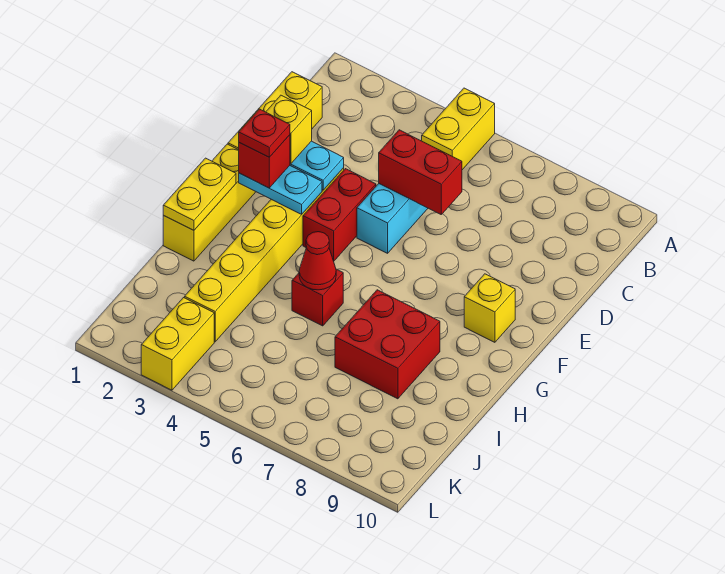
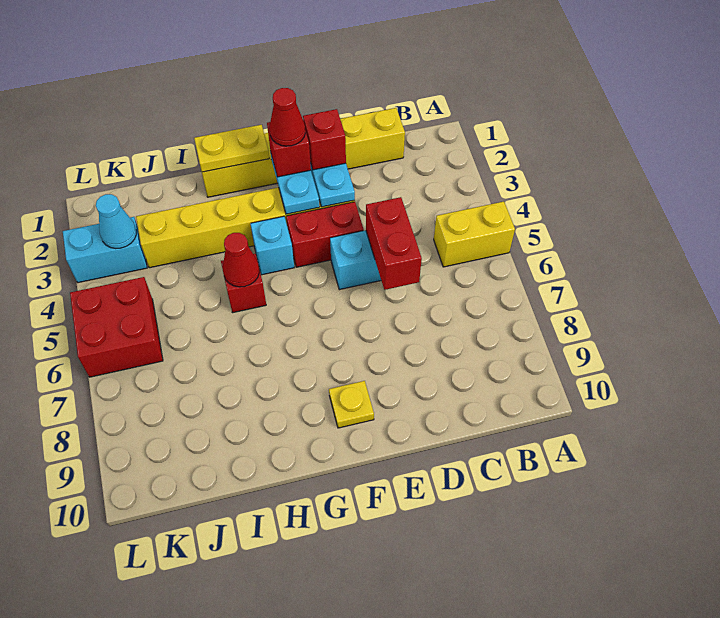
yellow brick E2 level 3 -> red brick E2 level 3
red plate F2 level 4 -> red cone F2 level 4
yellow brick F9 level 1 -> yellow plate F9 level 1
none -> cyan brick G4 level 1
red brick H7:I8 level 1 -> red brick K5:L6 level 1
yellow brick K3:L3 level 1 -> cyan brick K3:L3 level 1
none -> cyan cone K3 level 2

